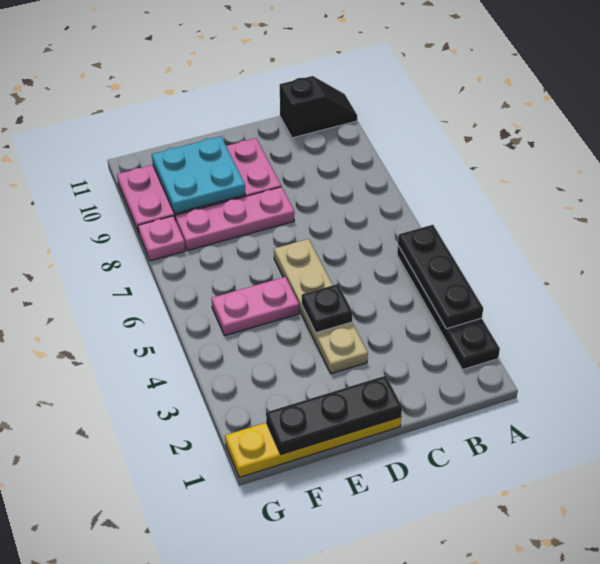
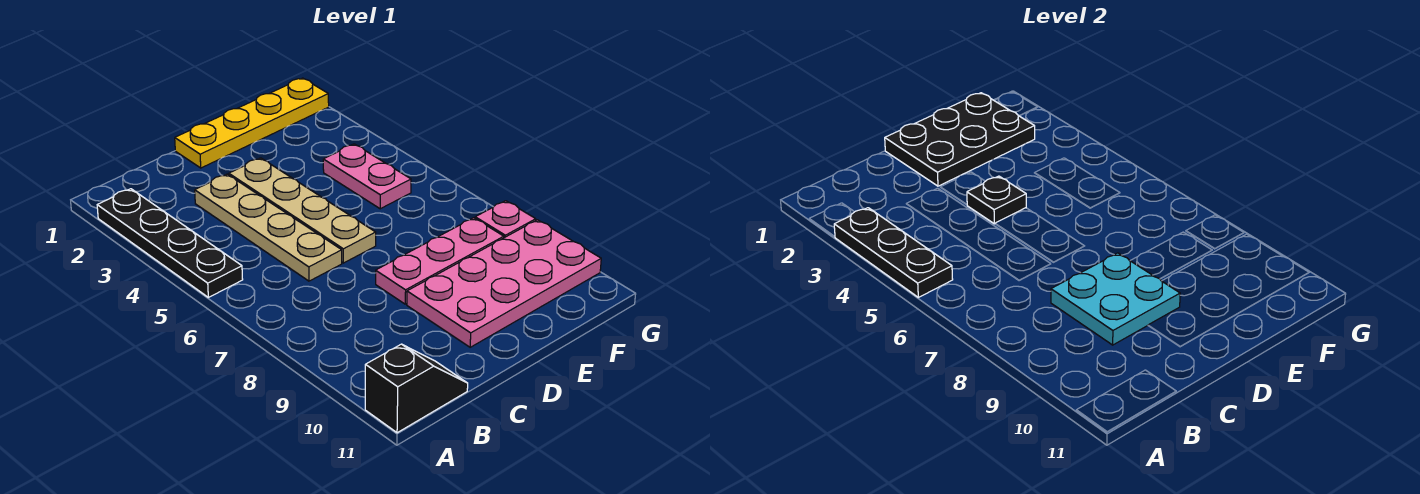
black slope A11:B11 level 1 top B -> black slope A11:B11 level 1 top A
none -> tan plate C3:C6 level 1
black plate D1:F1 level 2 -> black plate D1:F2 level 2
pink plate E5:F5 level 1 -> pink plate F4:F5 level 1
cyan plate E9:F10 level 2 -> cyan plate C8:D9 level 2

